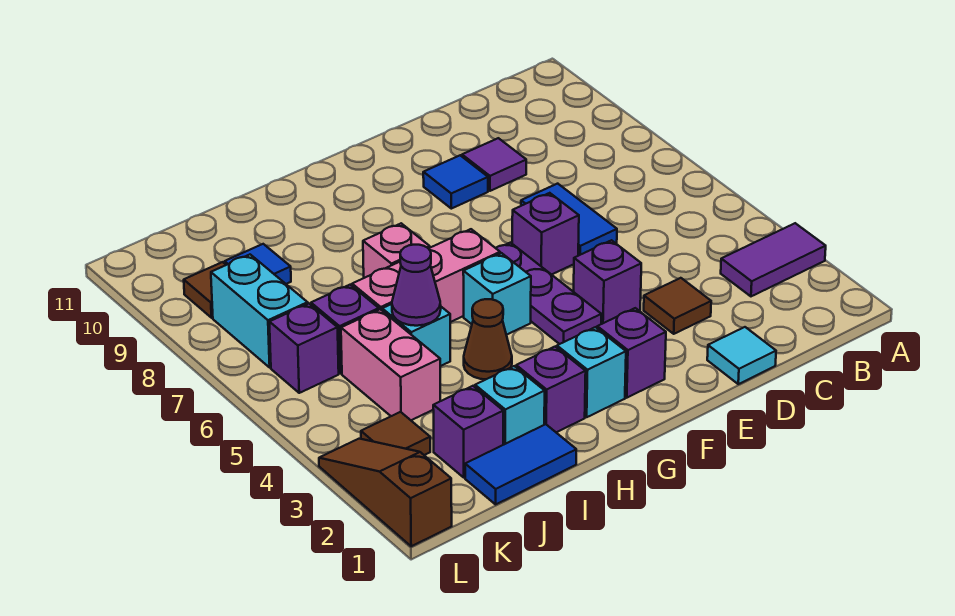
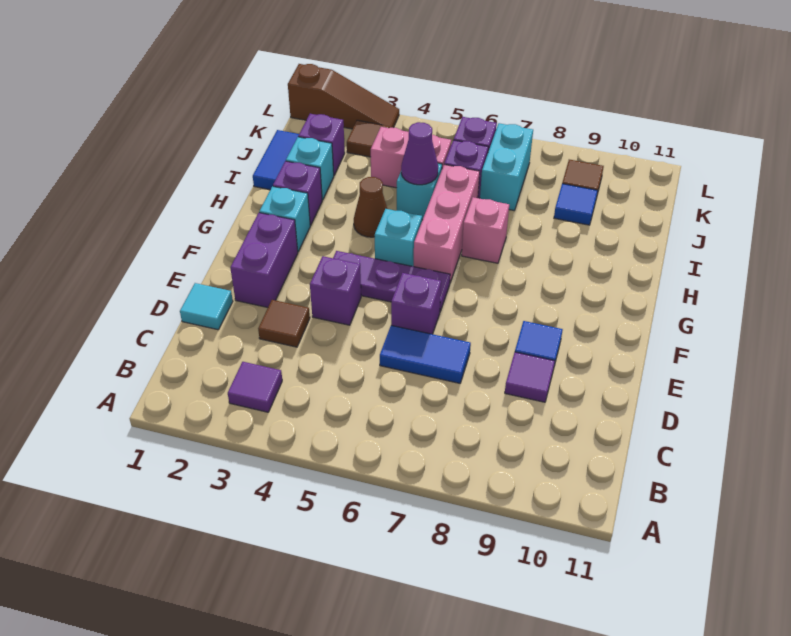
purple tile A3:B3 level 1 -> purple tile B3 level 1
purple brick F2 level 1 -> purple brick E2:F2 level 1
cyan brick K7:K8 level 1 -> cyan brick J7:K7 level 1

